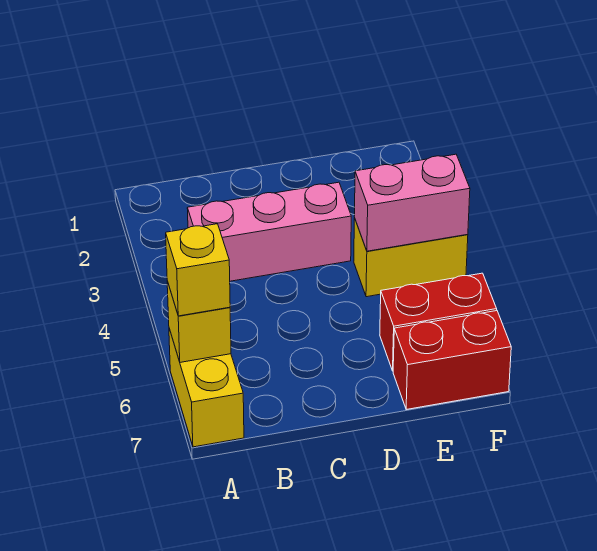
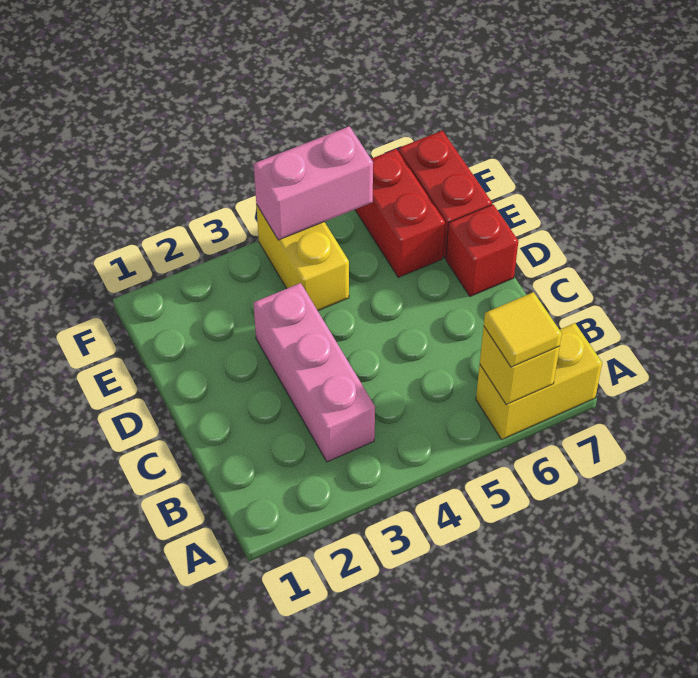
yellow brick A6 level 3 -> yellow tile A6 level 3
none -> red brick D7 level 1
pink brick E4:F4 level 2 -> pink brick F4:F5 level 2

